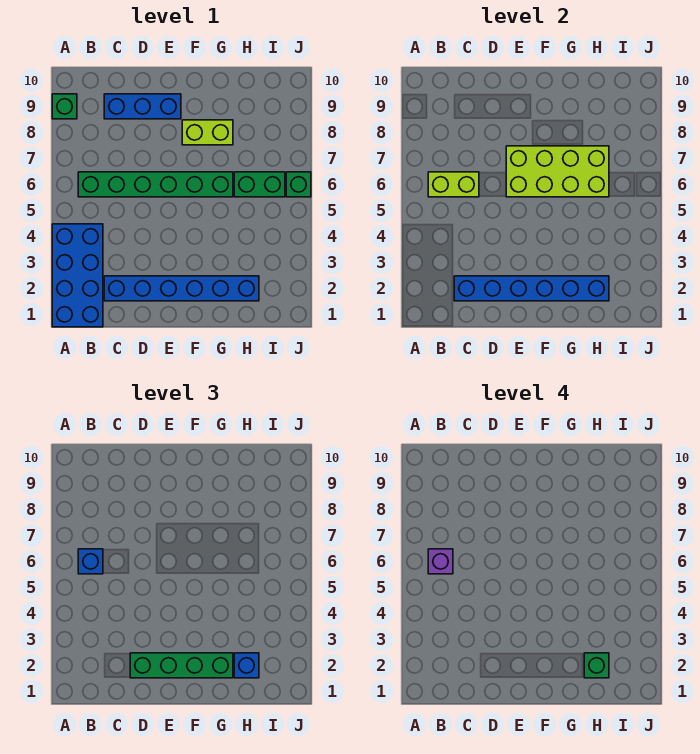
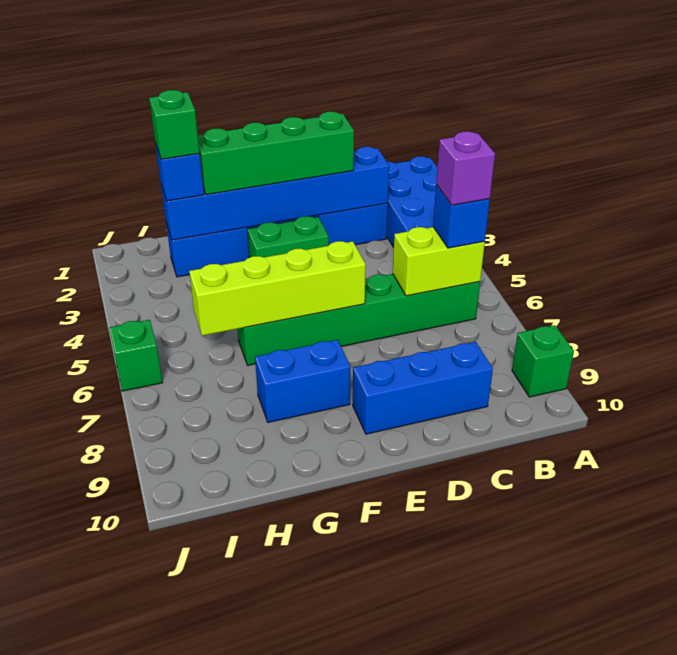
lime brick E6:H7 level 2 -> lime brick E6:H6 level 2
lime brick F8:G8 level 1 -> blue brick F8:G8 level 1
green brick H6:I6 level 1 -> green brick E3:F3 level 1

